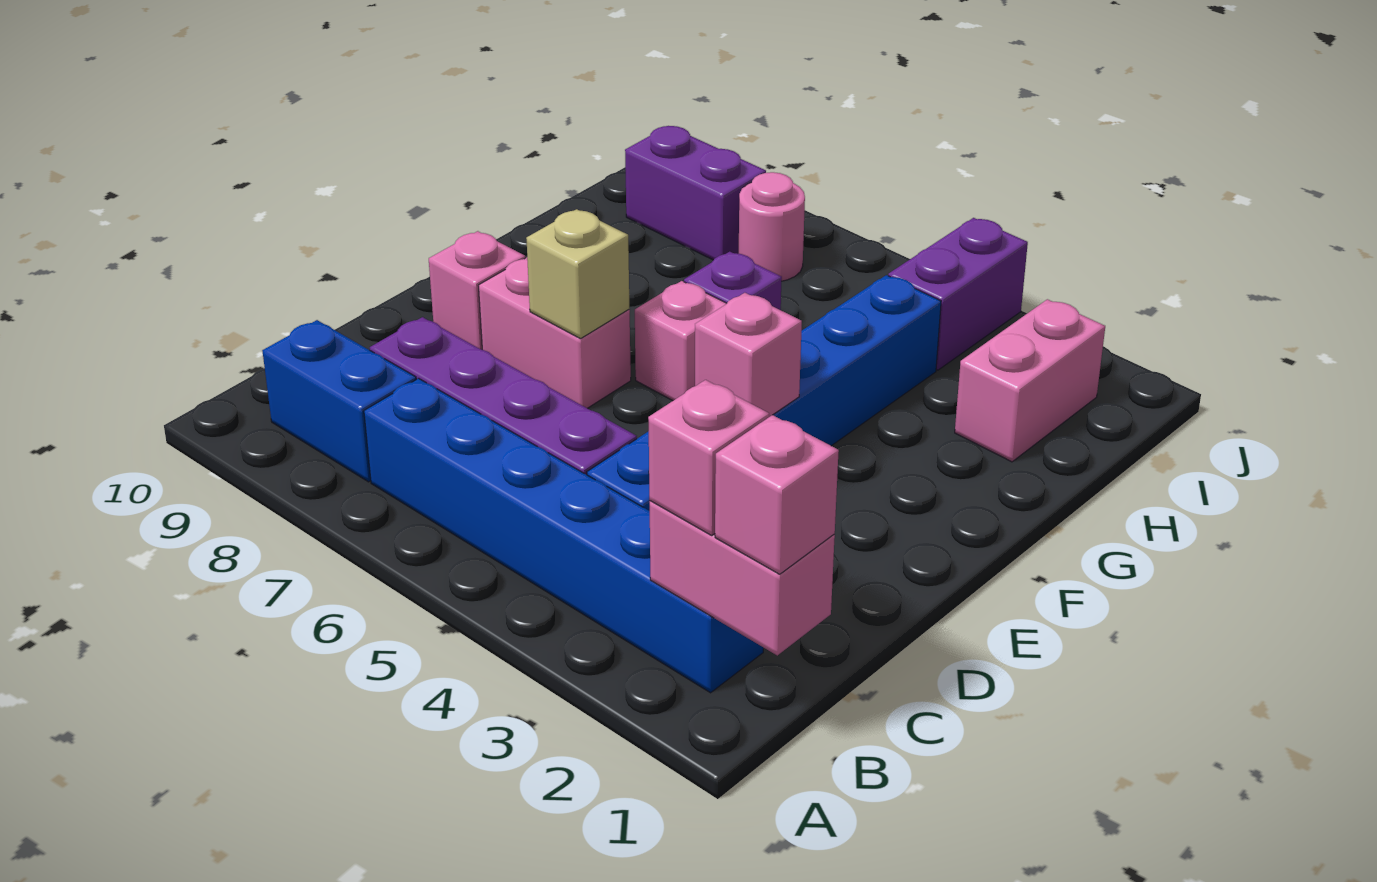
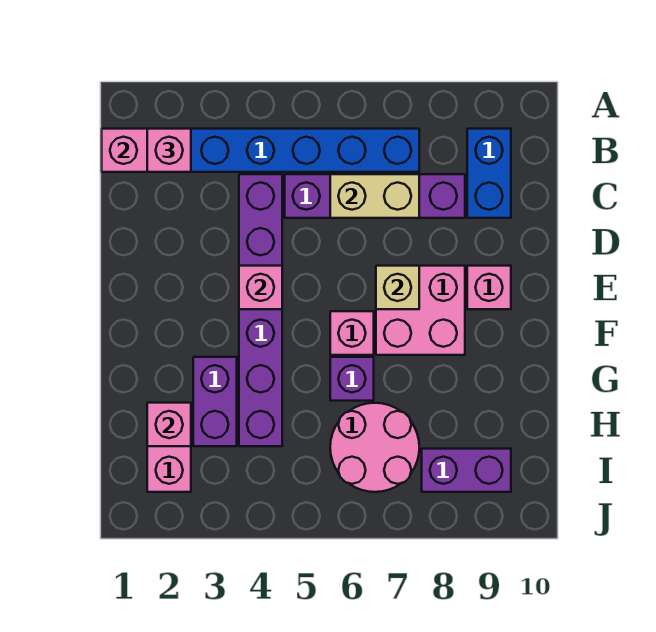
pink brick B1 level 3 -> pink brick H2 level 2
blue brick B8:B9 level 1 -> blue brick B9:C9 level 1
blue brick C4:H4 level 1 -> purple brick C4:H4 level 1
none -> tan brick C6:C7 level 2
pink brick E7:E8 level 1 -> pink brick E7:F8 level 1
purple brick I4:J4 level 1 -> purple brick G3:H3 level 1
pink round brick I7 level 1 -> pink round brick H6:I7 level 1

